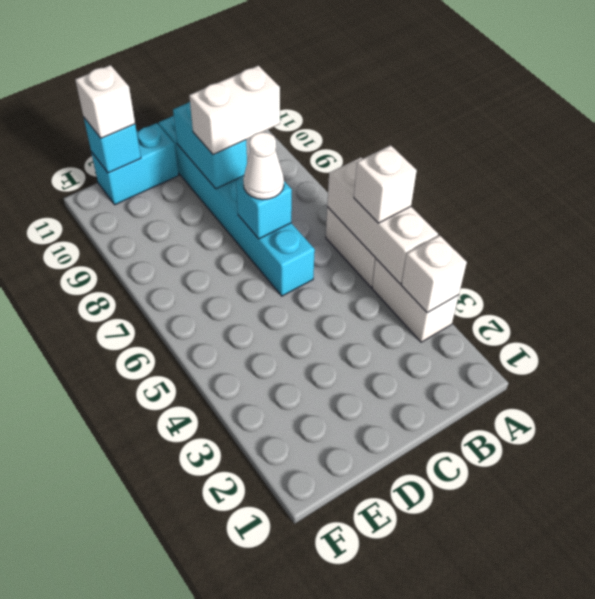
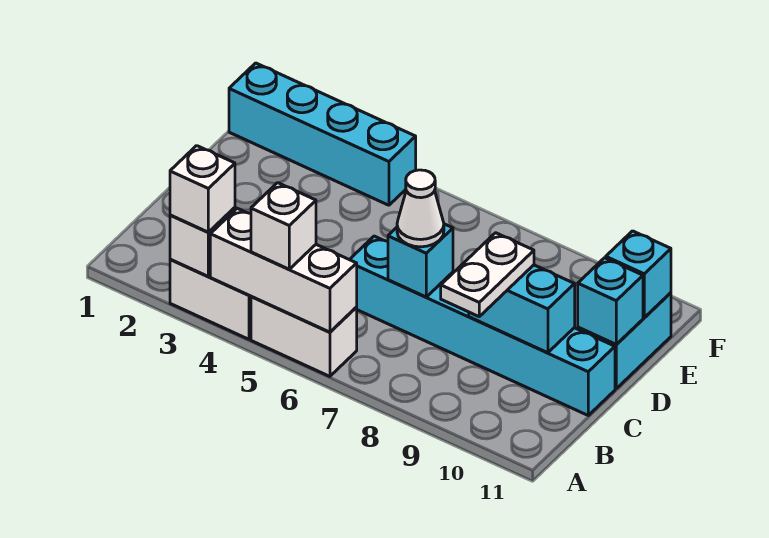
white brick B9:C9 level 3 -> white plate B9:C9 level 3
none -> cyan brick D11 level 2
white brick E11 level 3 -> white brick A3 level 3
none -> cyan brick F1:F4 level 1

